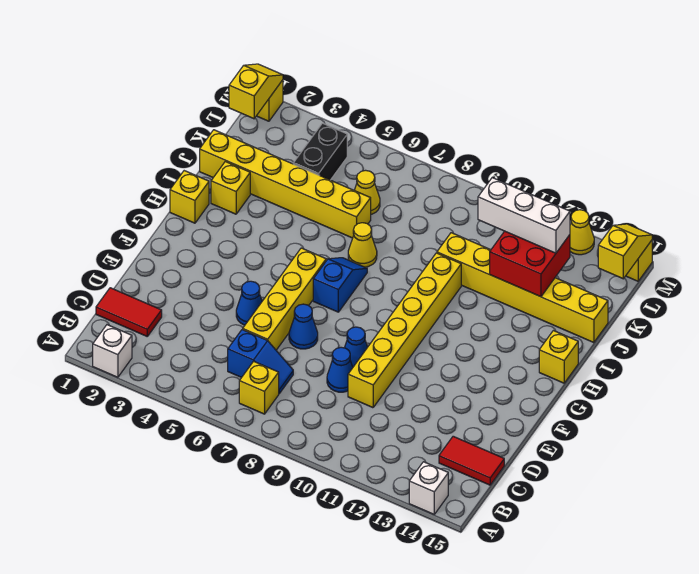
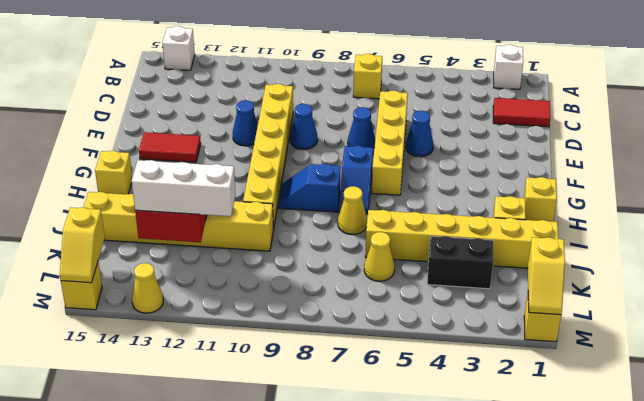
blue slope C6:C7 level 1 top 6 -> blue slope H8:H9 level 1 top 8
red tile C14:C15 level 1 -> red tile F13:F14 level 1
blue cone D9 level 1 -> blue cone E11 level 1
black brick K4:L4 level 1 -> black brick K3:K4 level 1

